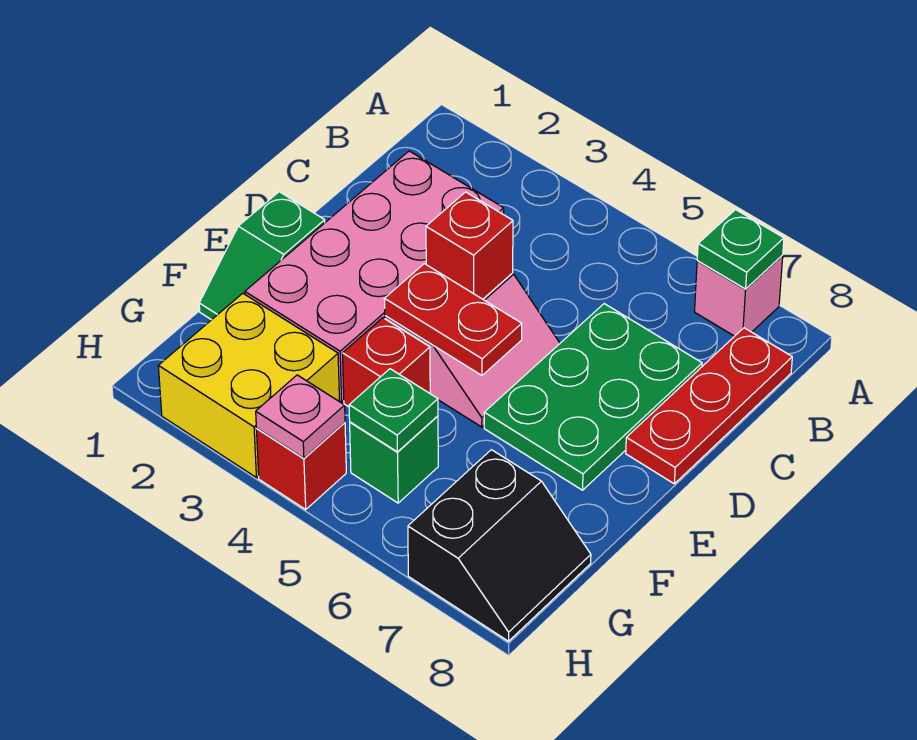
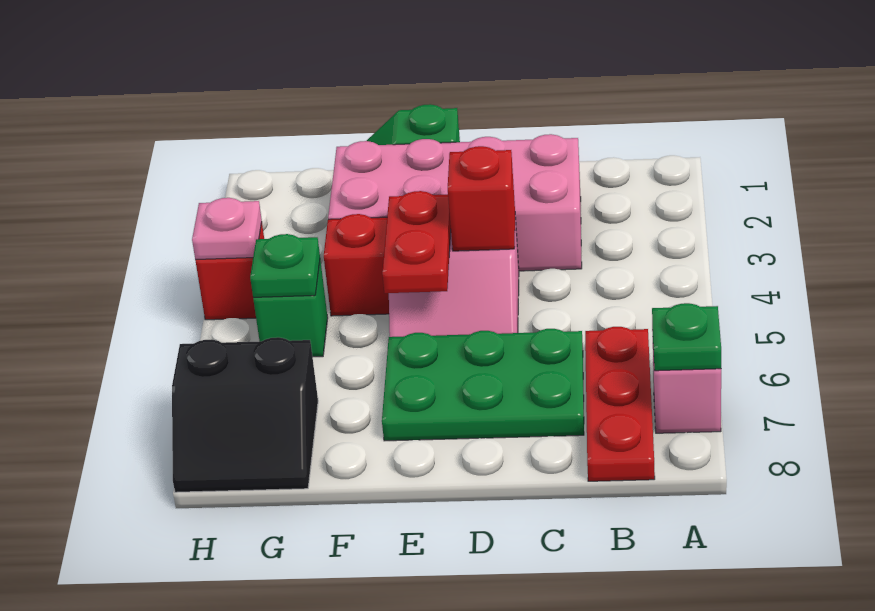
red plate B8:D8 level 1 -> red plate B6:B8 level 1
yellow brick G2:H3 level 1 -> none

